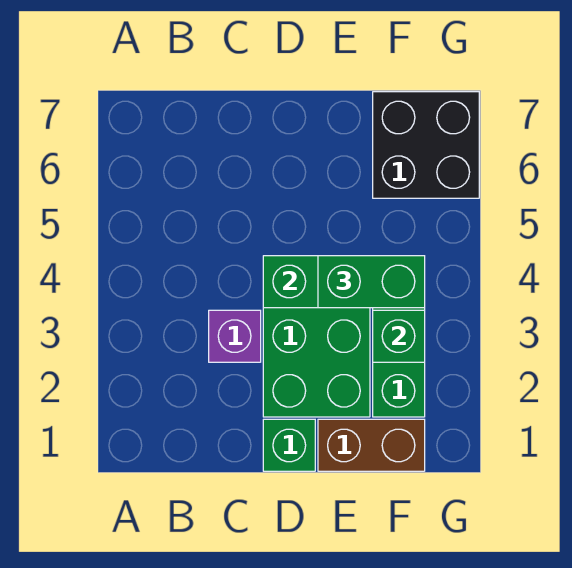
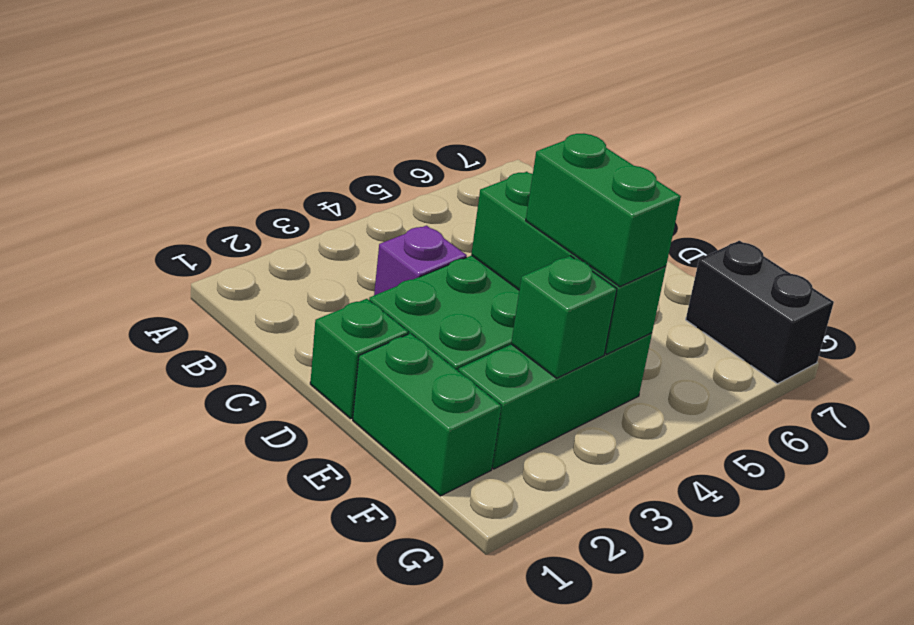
brown brick E1:F1 level 1 -> green brick E1:F1 level 1
black brick F6:G7 level 1 -> black brick F7:G7 level 1

